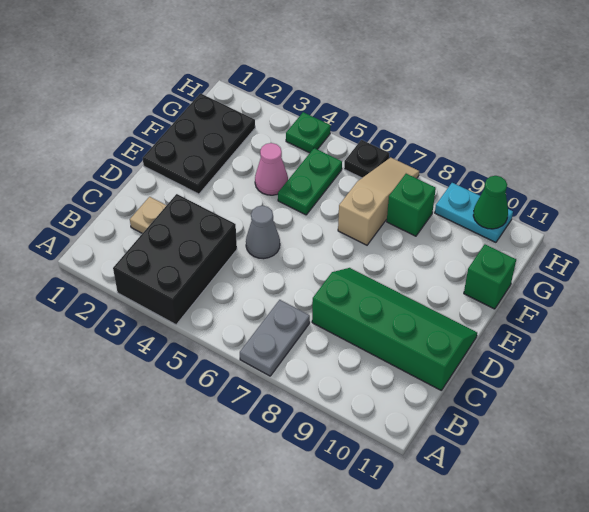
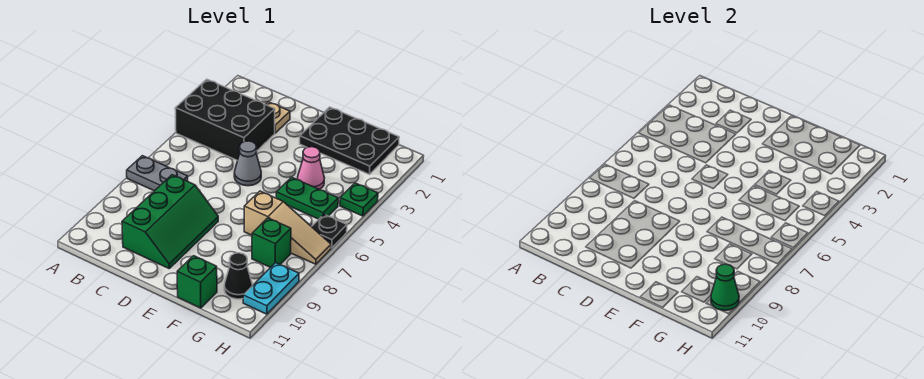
green slope C8:D11 level 1 top C -> green slope C8:D10 level 1 top C
none -> black cone G10 level 1

